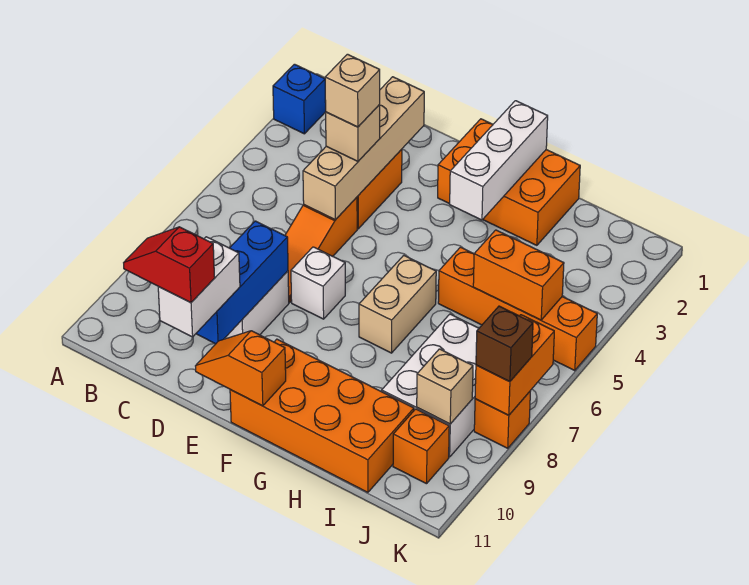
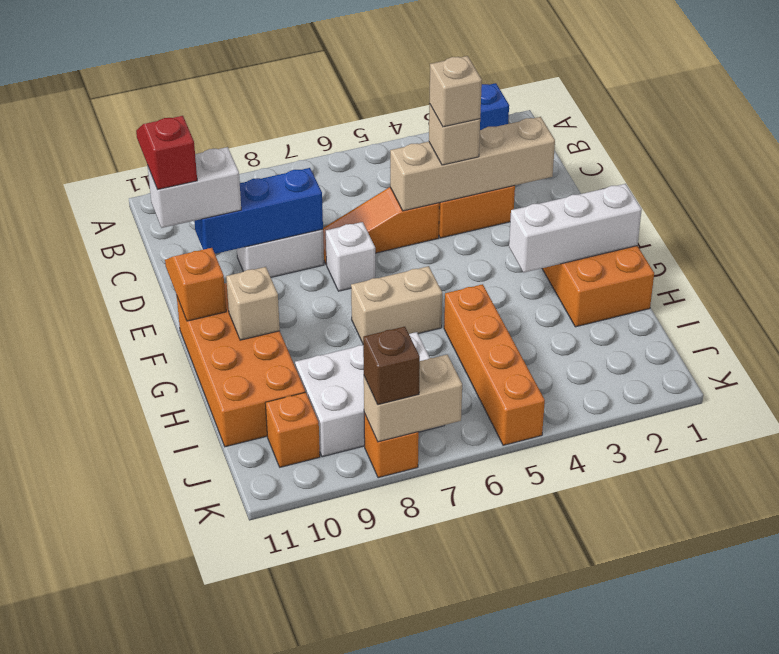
orange brick I5:J5 level 2 -> none
tan brick J9 level 2 -> tan brick G10 level 2
orange brick K7:K8 level 2 -> tan brick K7:K8 level 2

